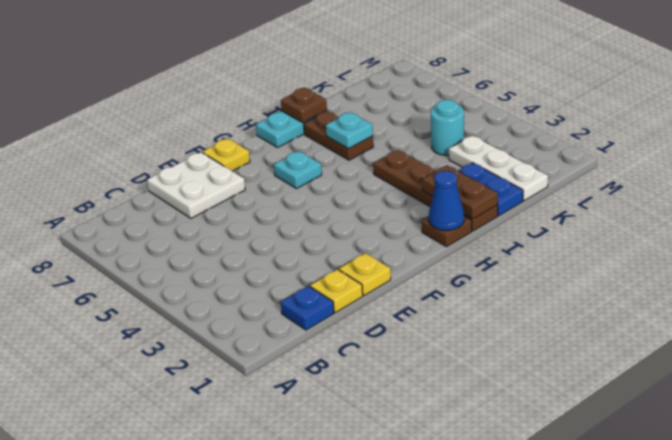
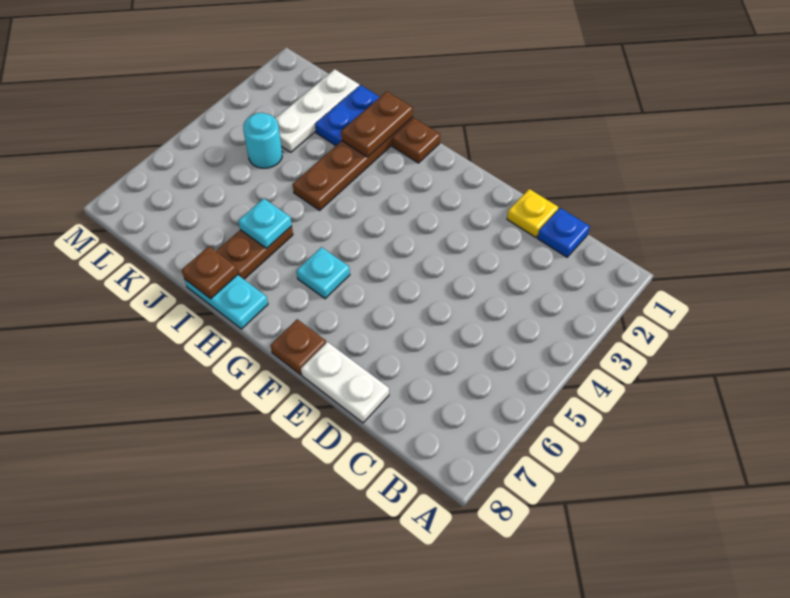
white plate D7:E8 level 1 -> white plate D8:E8 level 1
yellow plate E1 level 1 -> none
yellow plate F8 level 1 -> brown plate F8 level 1
blue cone H1 level 2 -> none

